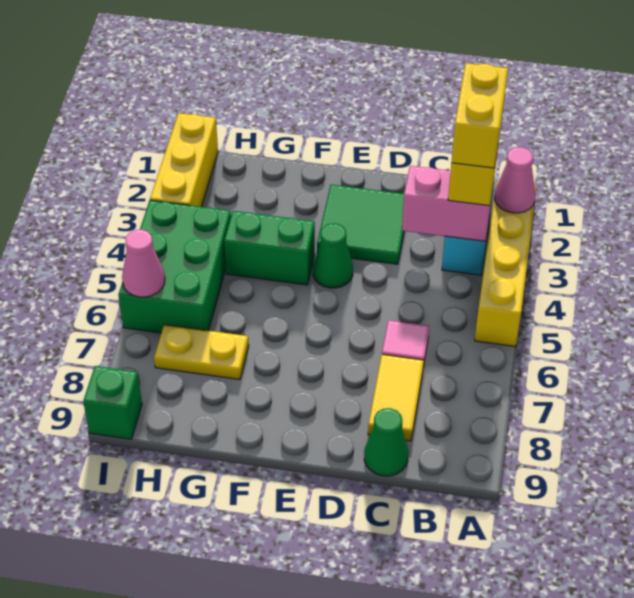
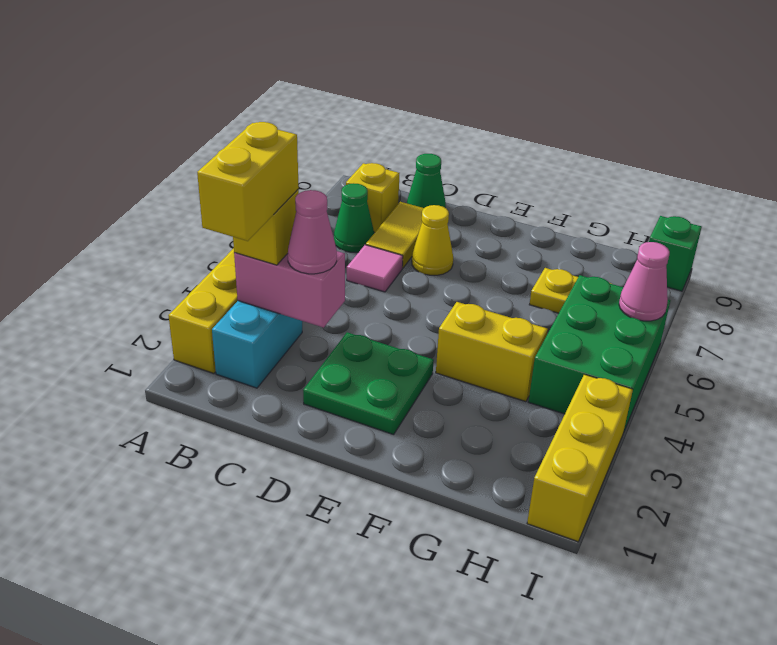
pink cone A2 level 2 -> pink cone C3 level 3
none -> yellow brick B8 level 1
green tile D2:E3 level 1 -> green plate D2:E3 level 1
none -> yellow cone D7 level 1
green cone E4 level 1 -> green cone B7 level 1
green brick F4:G4 level 1 -> yellow brick F4:G4 level 1

